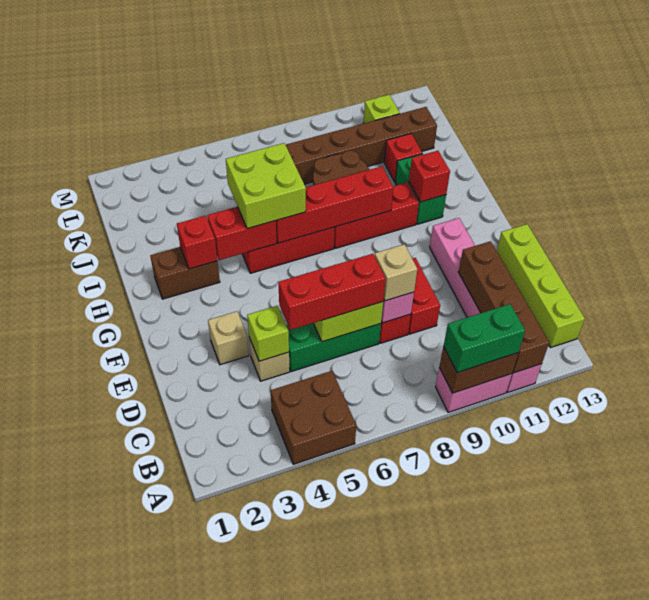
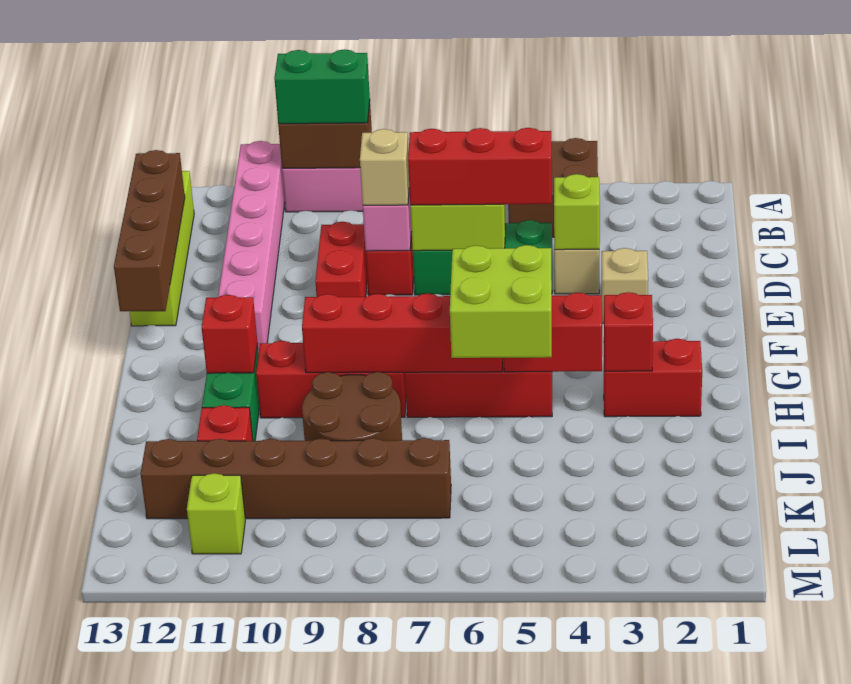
brown brick A11:D11 level 2 -> brown brick C13:F13 level 2
brown brick H2:H3 level 1 -> red brick H2:H3 level 1

